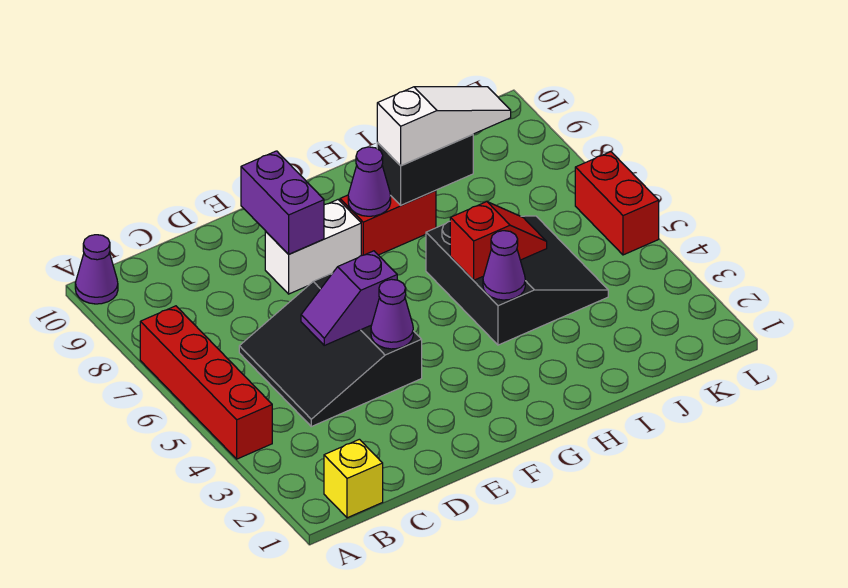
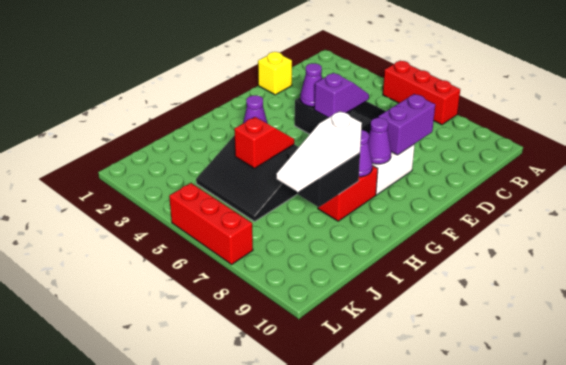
red brick A4:A7 level 1 -> red brick A5:A7 level 1
purple cone A10 level 1 -> purple cone F8 level 2
yellow brick B1 level 1 -> yellow brick D1 level 1
purple brick E8:E9 level 2 -> purple brick D8:E8 level 2
red slope H5:I5 level 2 top H -> red slope H5:I5 level 2 top I
red brick L5:L6 level 1 -> red brick L5:L7 level 1

